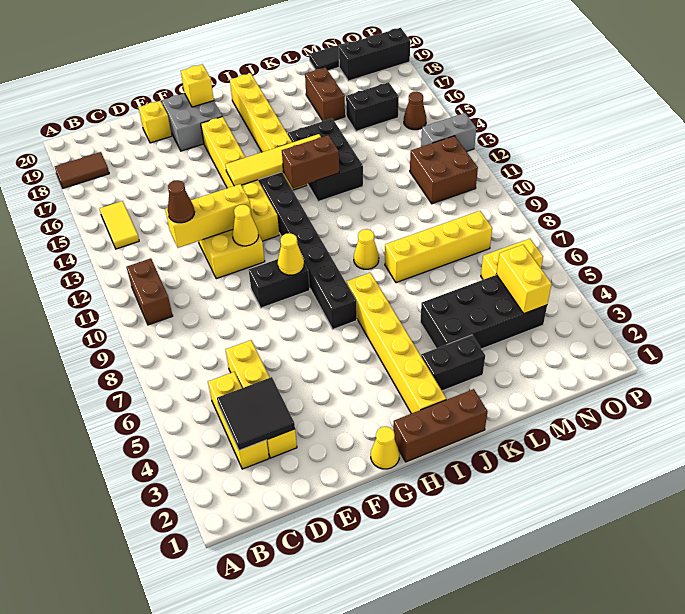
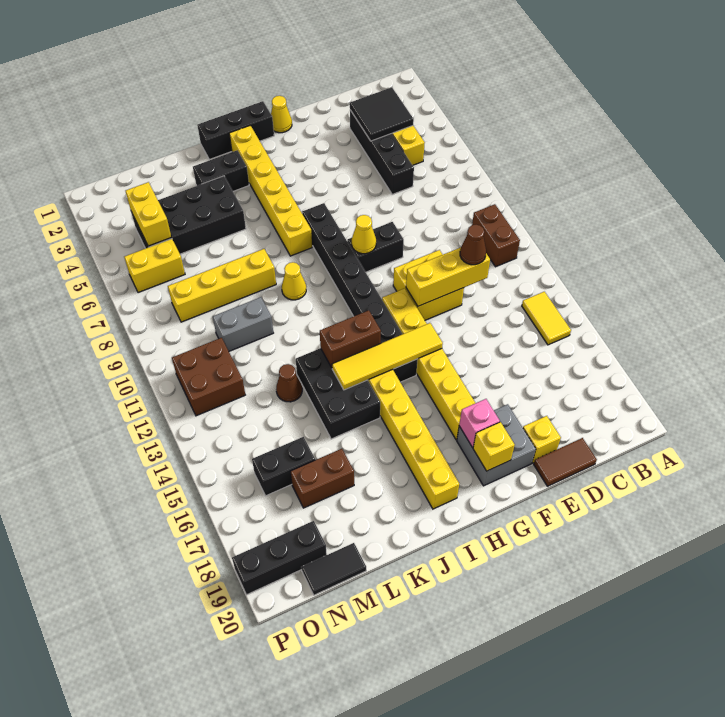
brown tile A18:B18 level 1 -> brown tile D20:E20 level 1
yellow brick D3:D6 level 1 -> black brick D3:D6 level 1
yellow cone F11 level 2 -> none
none -> pink brick G18 level 2
brown brick H1:J1 level 1 -> black brick H1:J1 level 1
brown brick L17:L18 level 1 -> brown brick L17:M17 level 1
grey brick O13:P13 level 1 -> grey brick L10:M10 level 1
brown cone O15 level 1 -> brown cone L13 level 1

